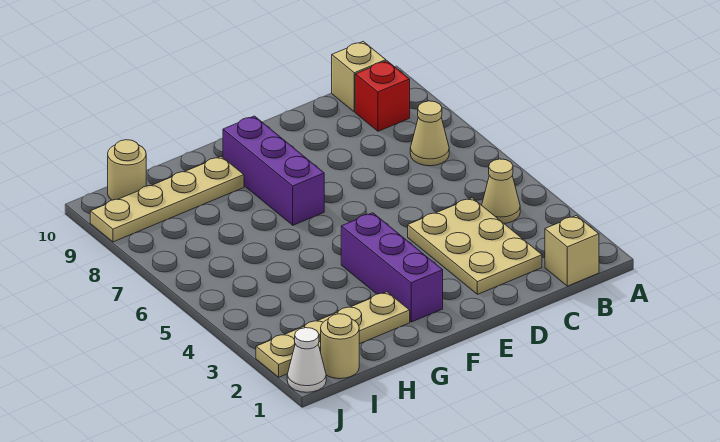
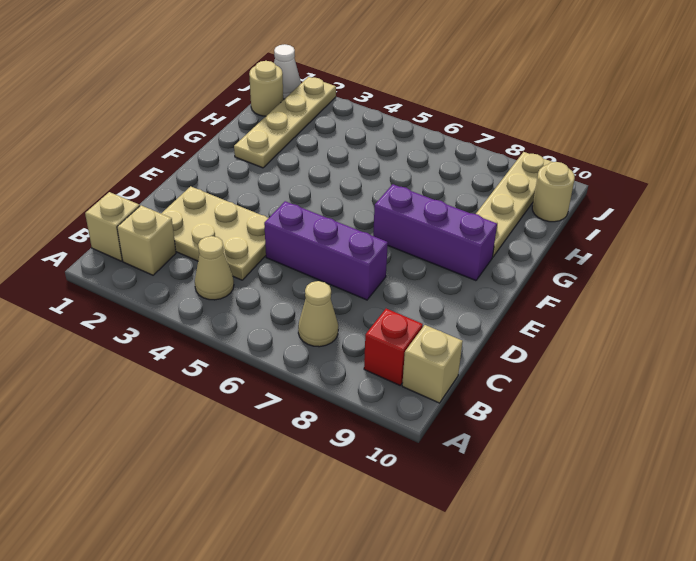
none -> tan brick B2 level 1
purple brick F2:F4 level 1 -> purple brick D5:D7 level 1

